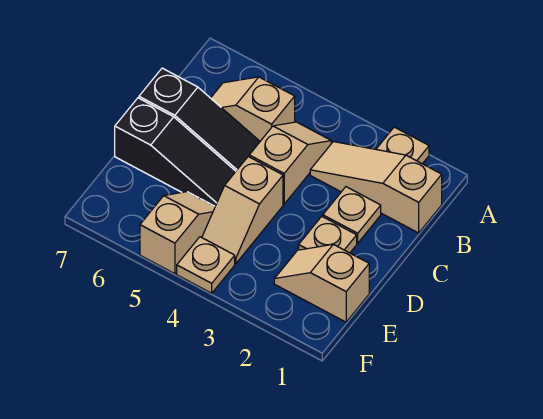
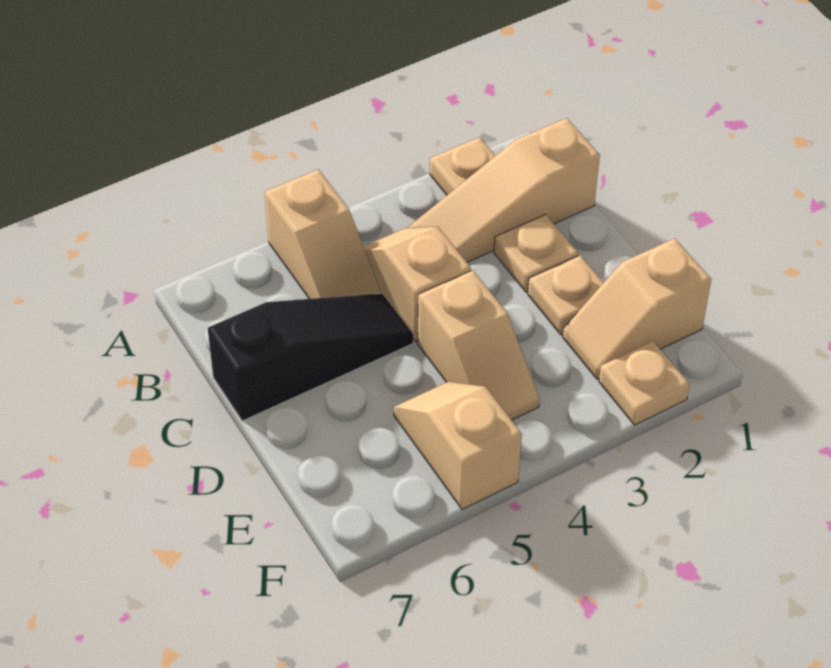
tan slope B5:B6 level 1 top 5 -> tan slope A5:B5 level 1 top A
black slope D5:D7 level 1 top 7 -> none
tan plate F4 level 1 -> tan plate F2 level 1

